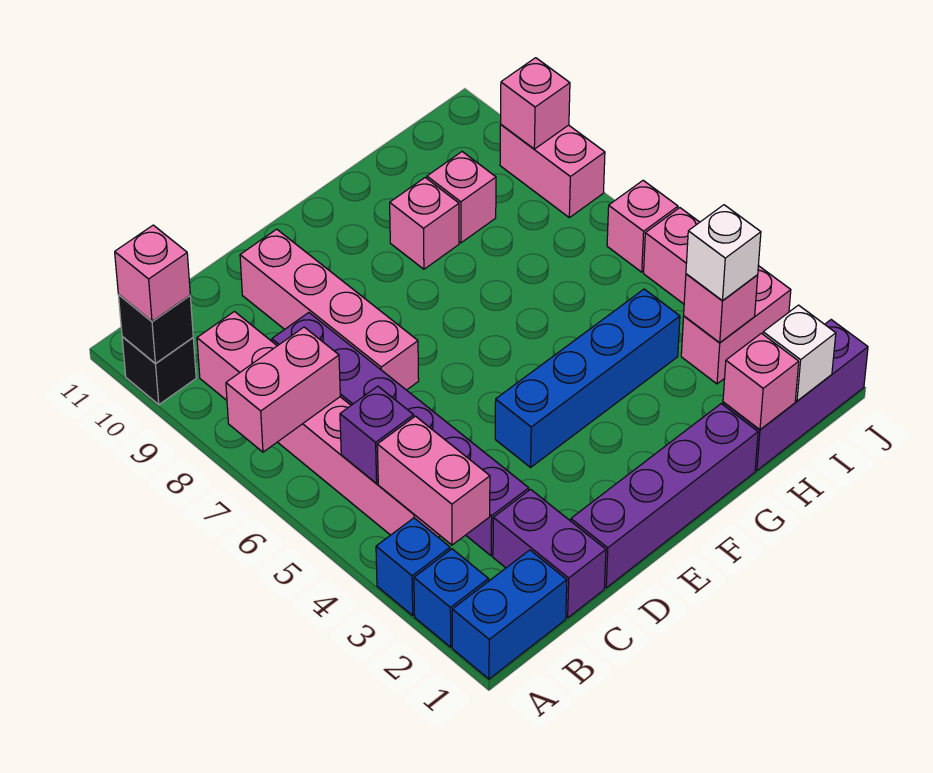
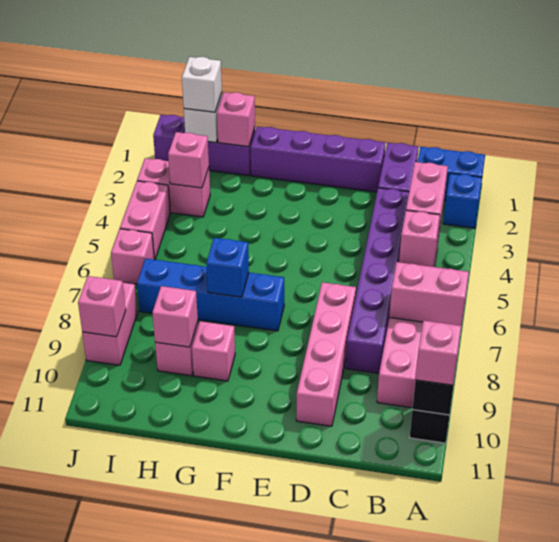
blue brick A3 level 1 -> blue brick G7 level 2
purple brick B5 level 2 -> pink brick B5 level 2
blue brick E4:H4 level 1 -> blue brick F7:I7 level 1
none -> pink brick H9 level 2
white brick I3 level 3 -> white brick I1 level 3

